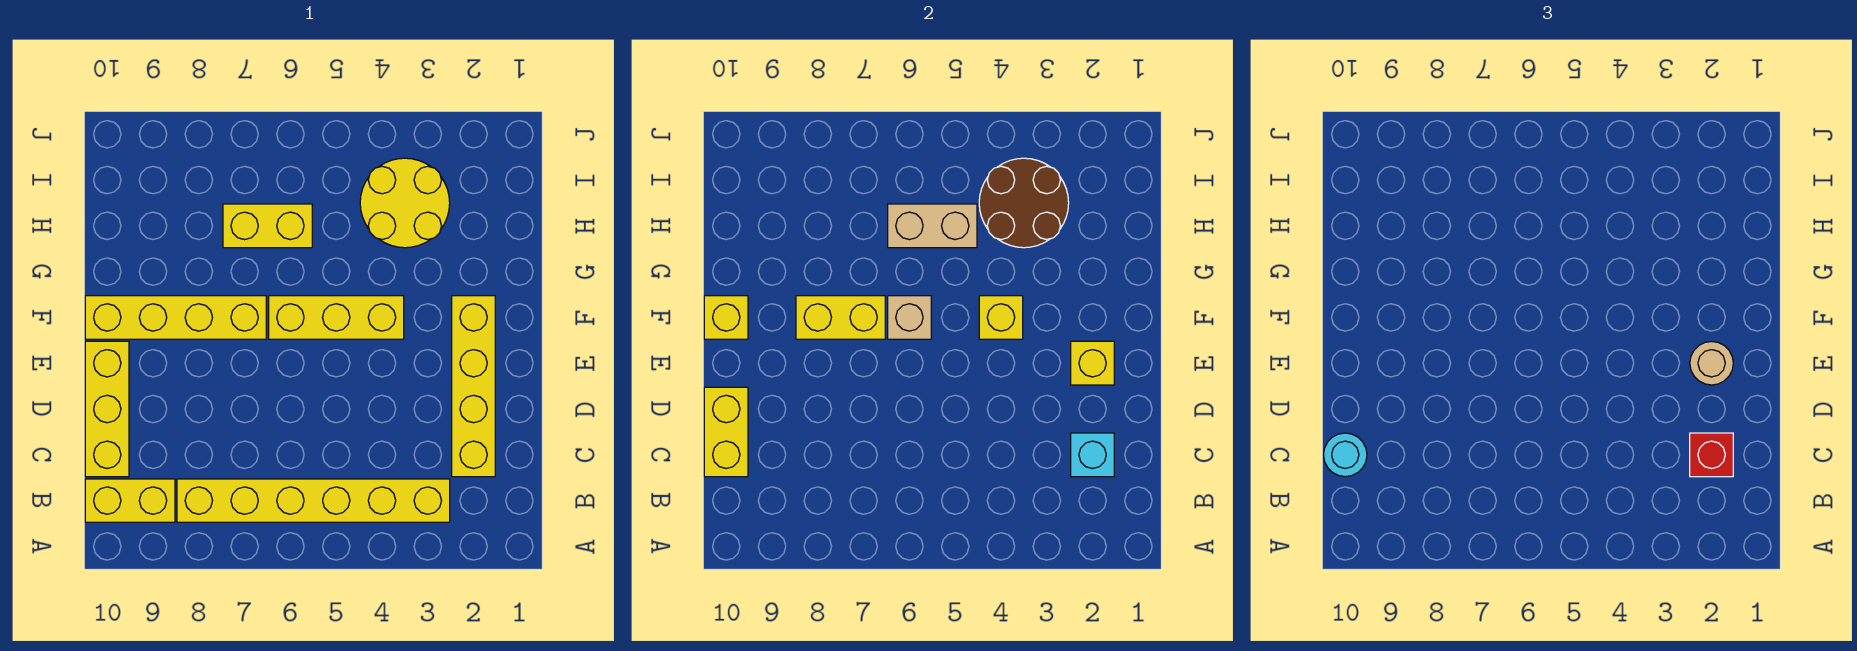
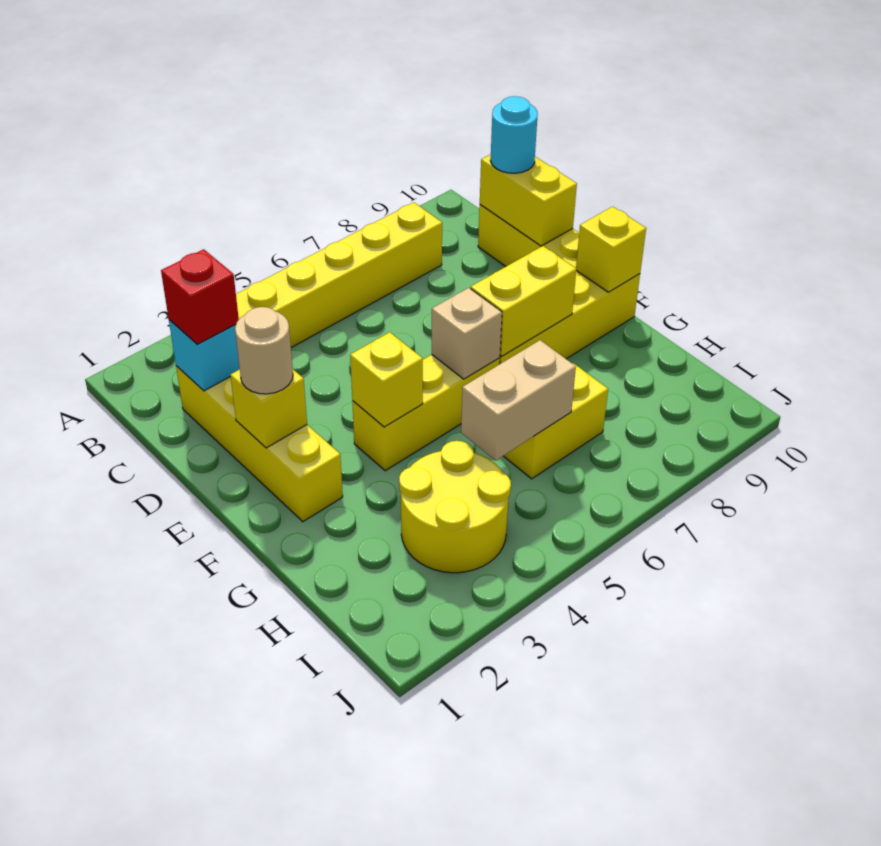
yellow brick B9:B10 level 1 -> none
brown round brick H3:I4 level 2 -> none

